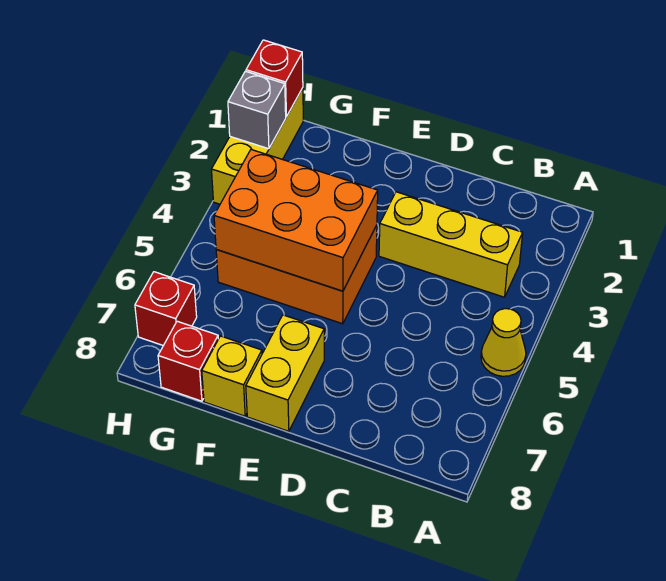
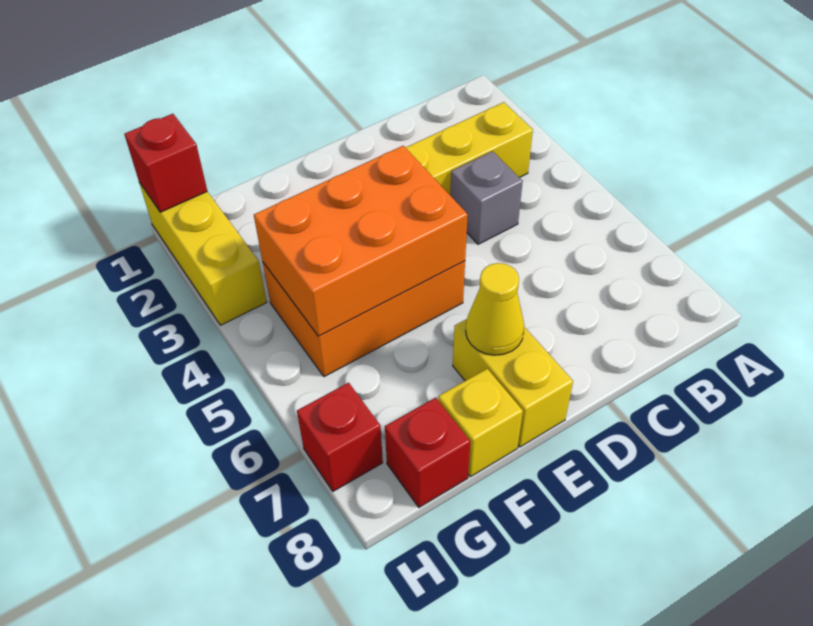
yellow cone A5 level 1 -> yellow cone E7 level 2
grey brick H2 level 2 -> grey brick C4 level 1

